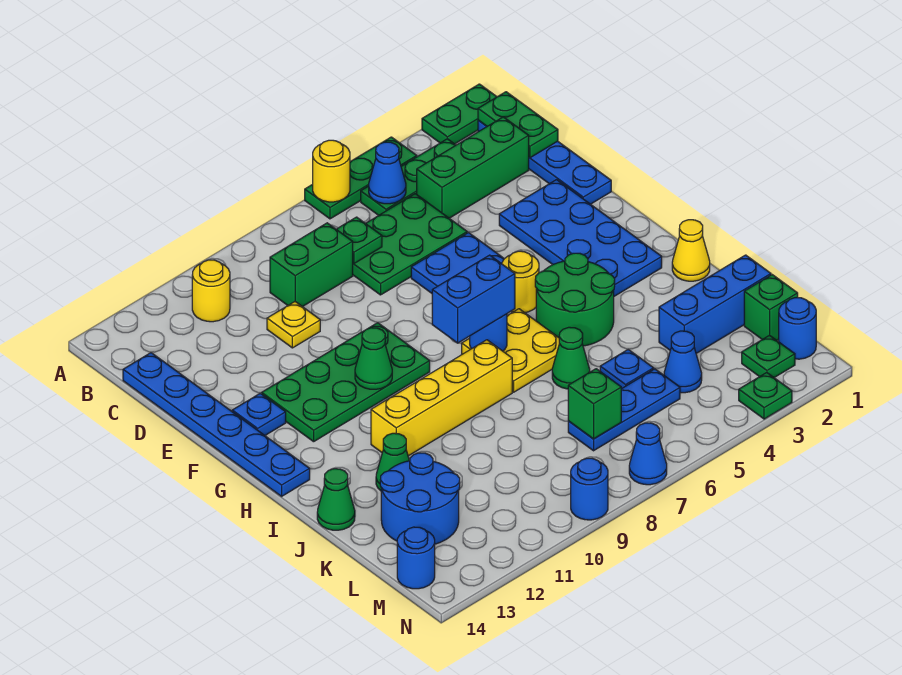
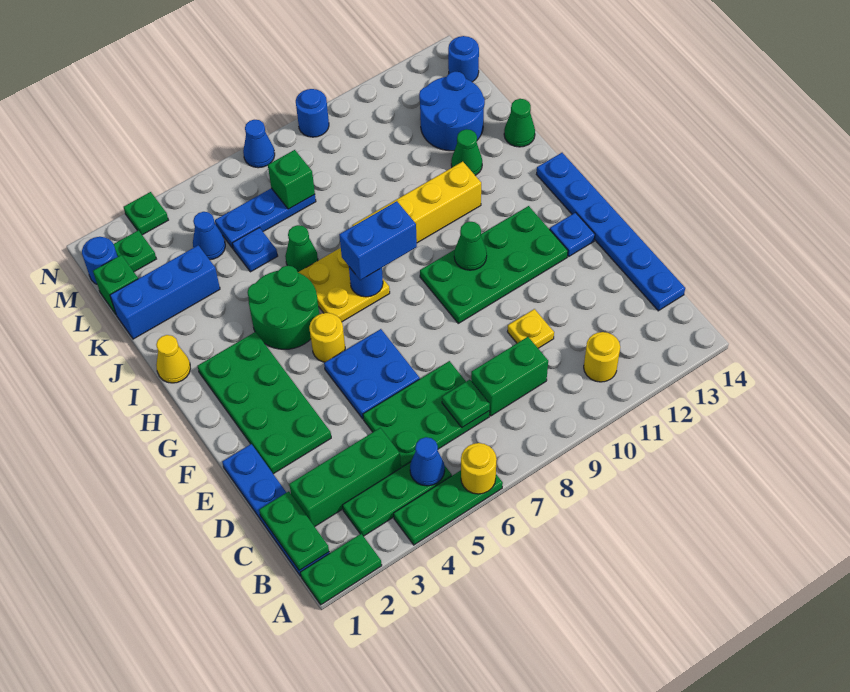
blue plate E2:H3 level 1 -> green plate E2:H3 level 1

